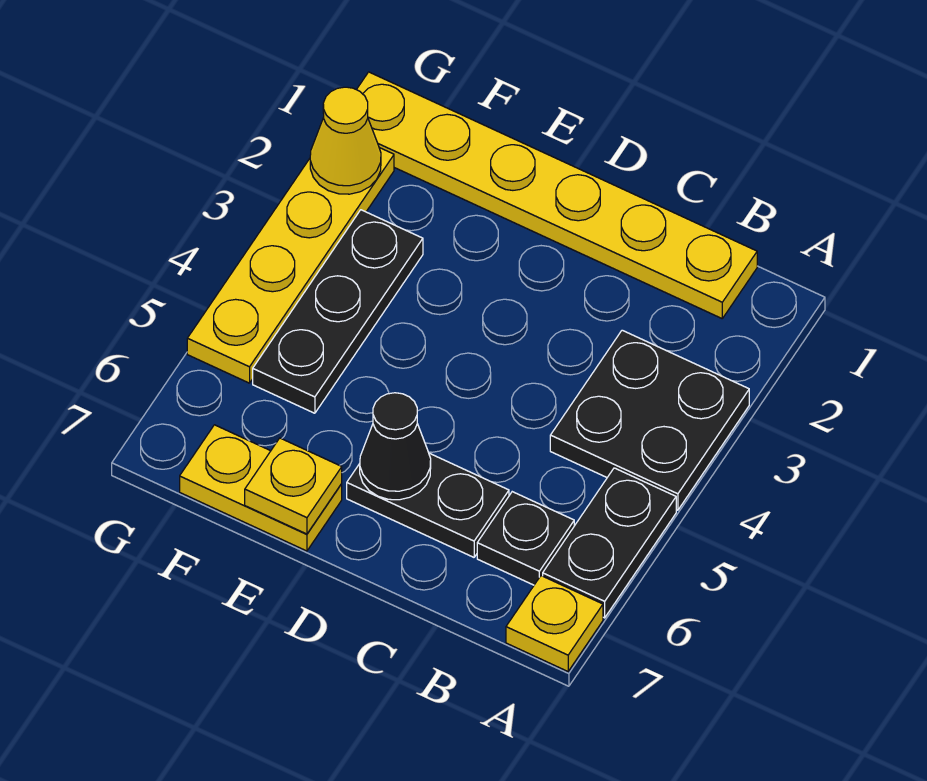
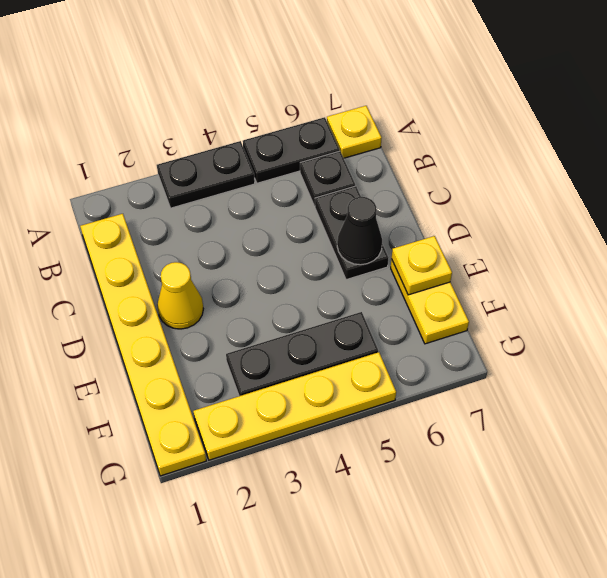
black plate A3:B4 level 1 -> black plate A3:A4 level 1
yellow cone G2 level 2 -> yellow cone D2 level 1

